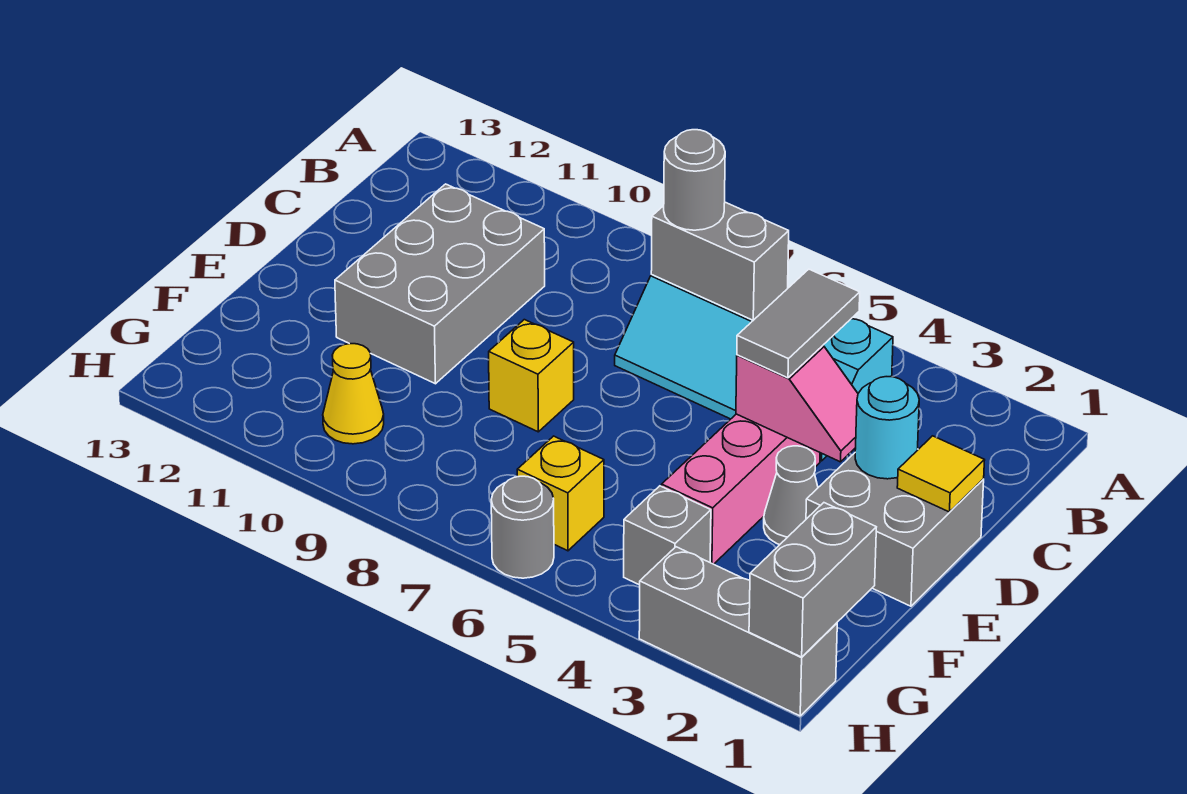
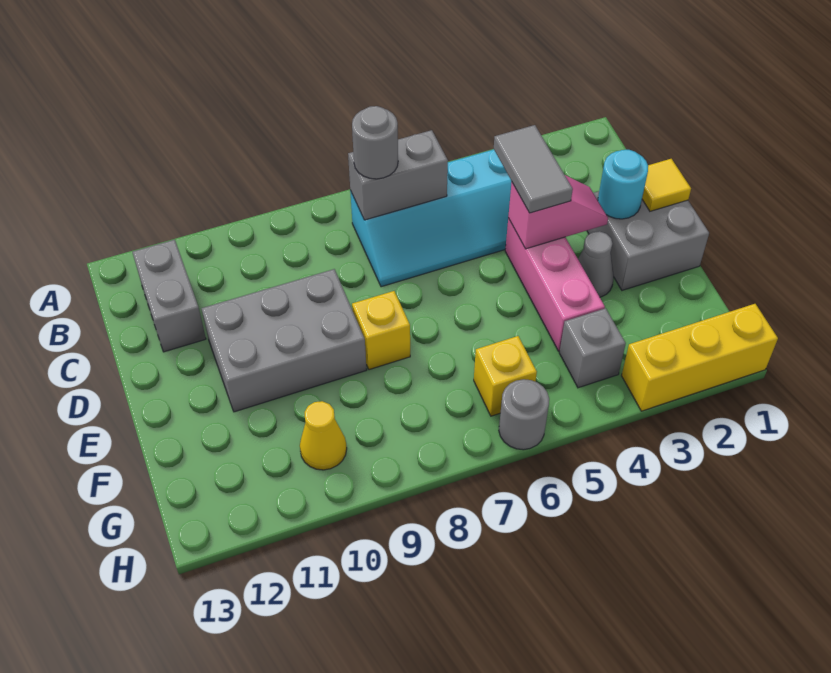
grey brick C10:E11 level 1 -> grey brick D9:E11 level 1
grey brick G1:H1 level 2 -> grey brick B12:C12 level 1
grey brick H1:H3 level 1 -> yellow brick H1:H3 level 1

